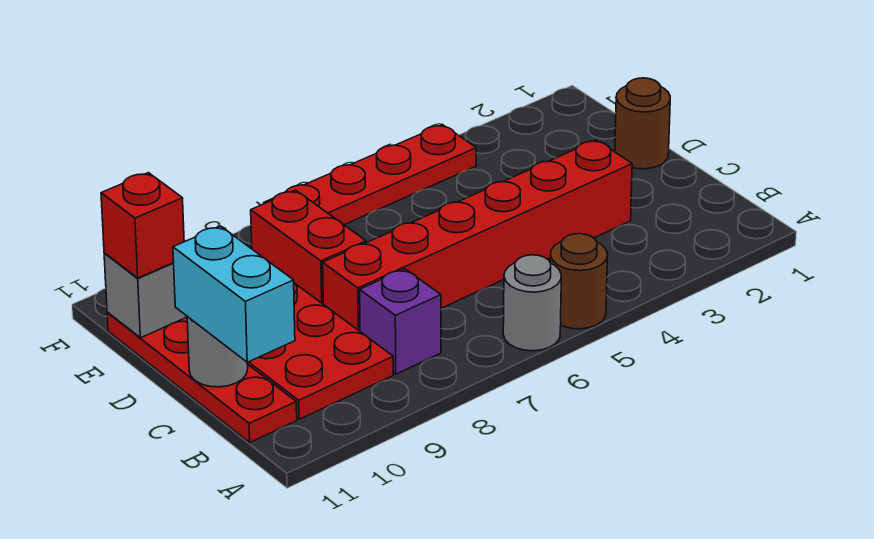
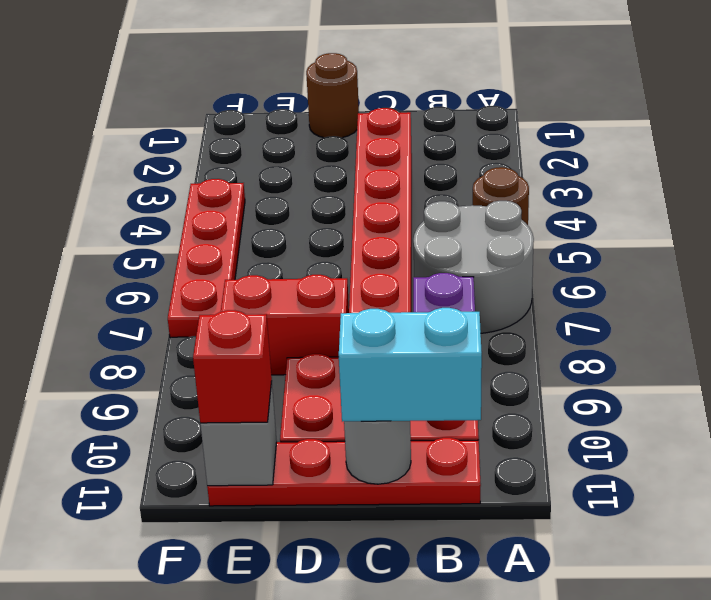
grey round brick A6 level 1 -> grey round brick A6:B7 level 1

